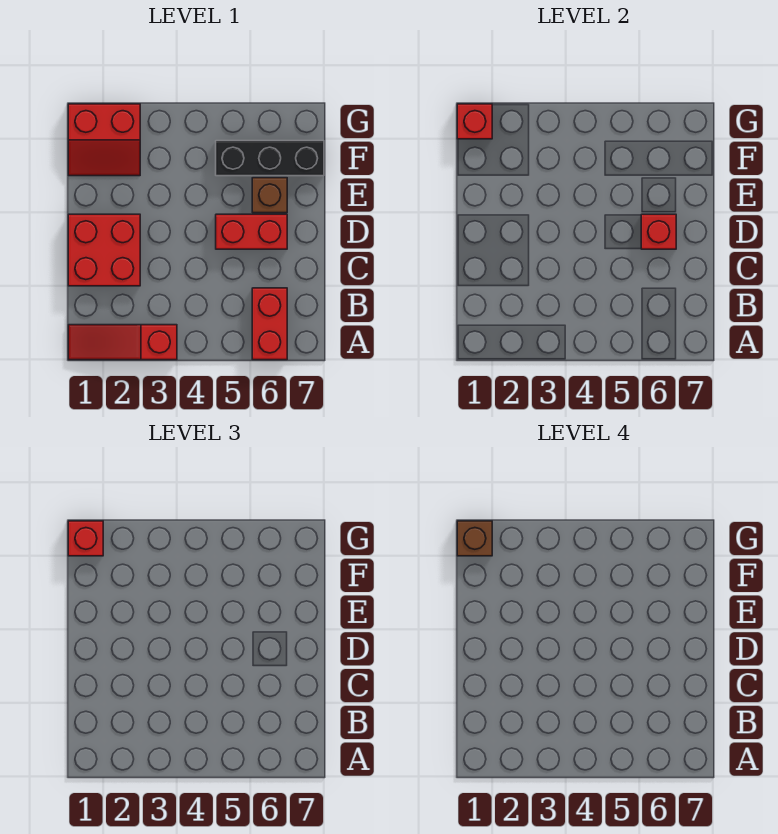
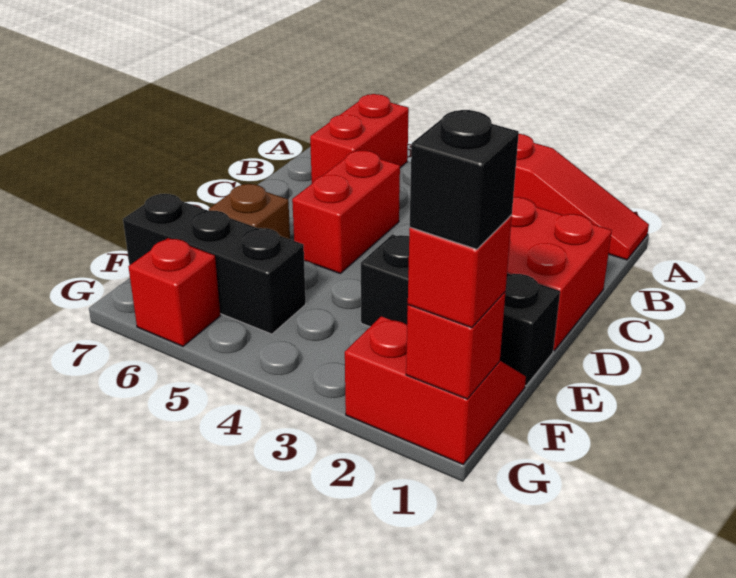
red brick D5:D6 level 1 -> red brick C5:D5 level 1
red brick D6 level 2 -> red brick G6 level 1
none -> black brick E1:E3 level 1
brown brick G1 level 4 -> black brick G1 level 4

